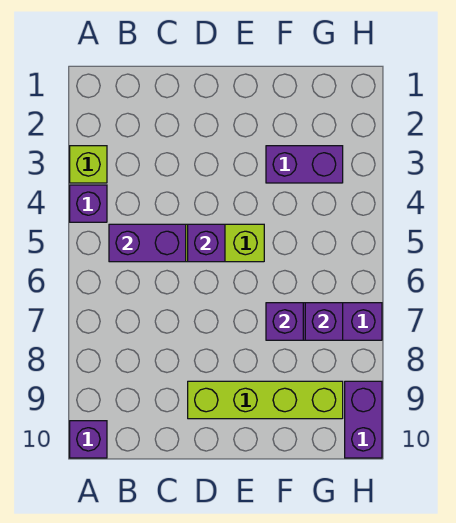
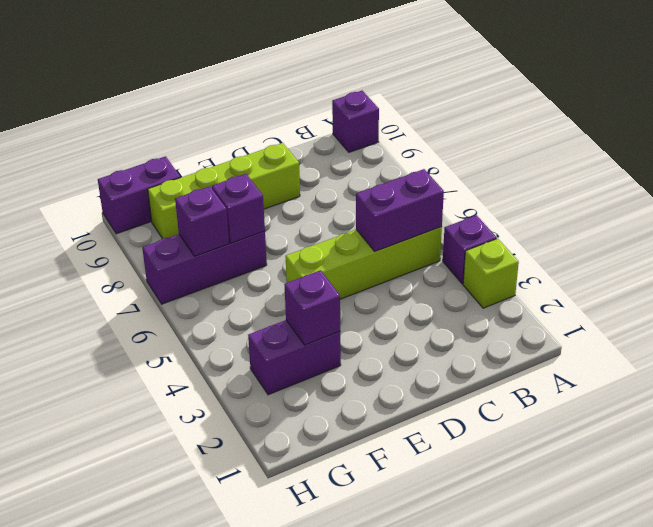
purple brick D5 level 2 -> purple brick F3 level 2
purple brick H9:H10 level 1 -> purple brick G10:H10 level 1

